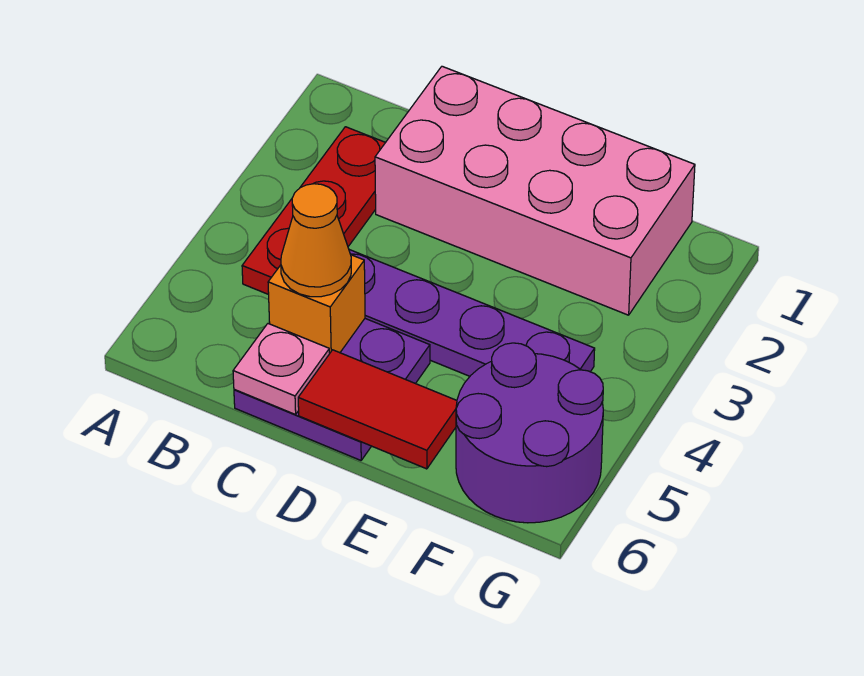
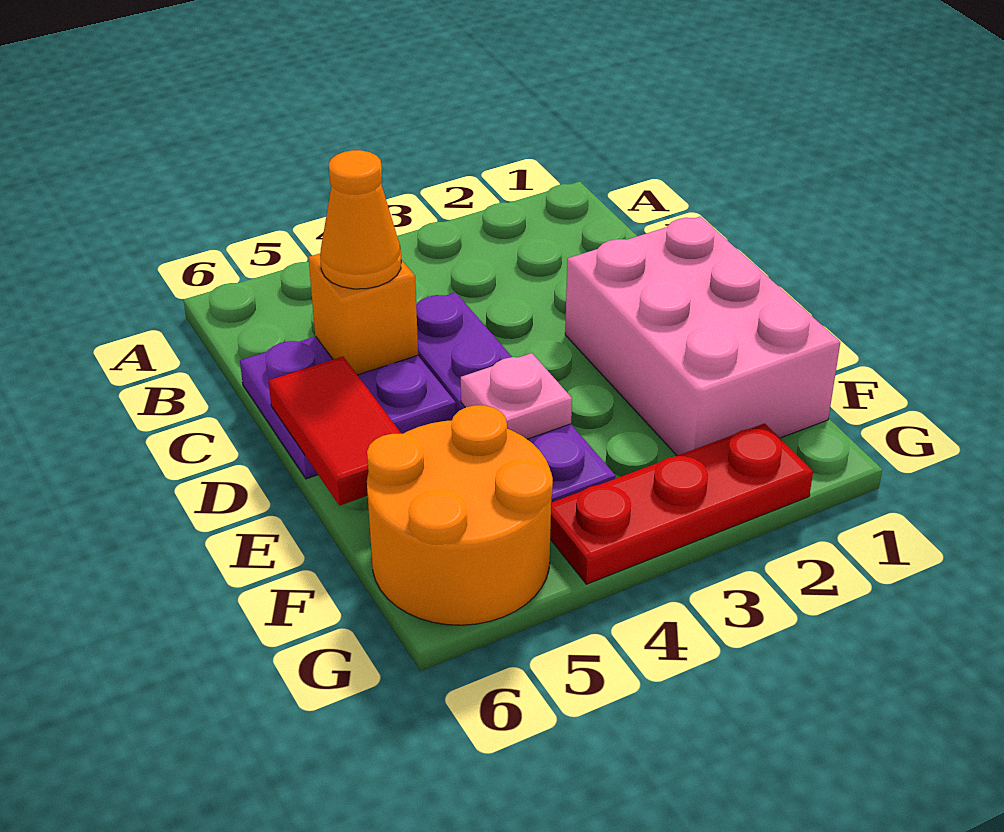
red plate B2:B4 level 1 -> red plate G2:G4 level 1
pink brick C1:F2 level 1 -> pink brick D1:F2 level 1
pink plate C6 level 2 -> pink plate E4 level 2
purple round brick F5:G6 level 1 -> orange round brick F5:G6 level 1

